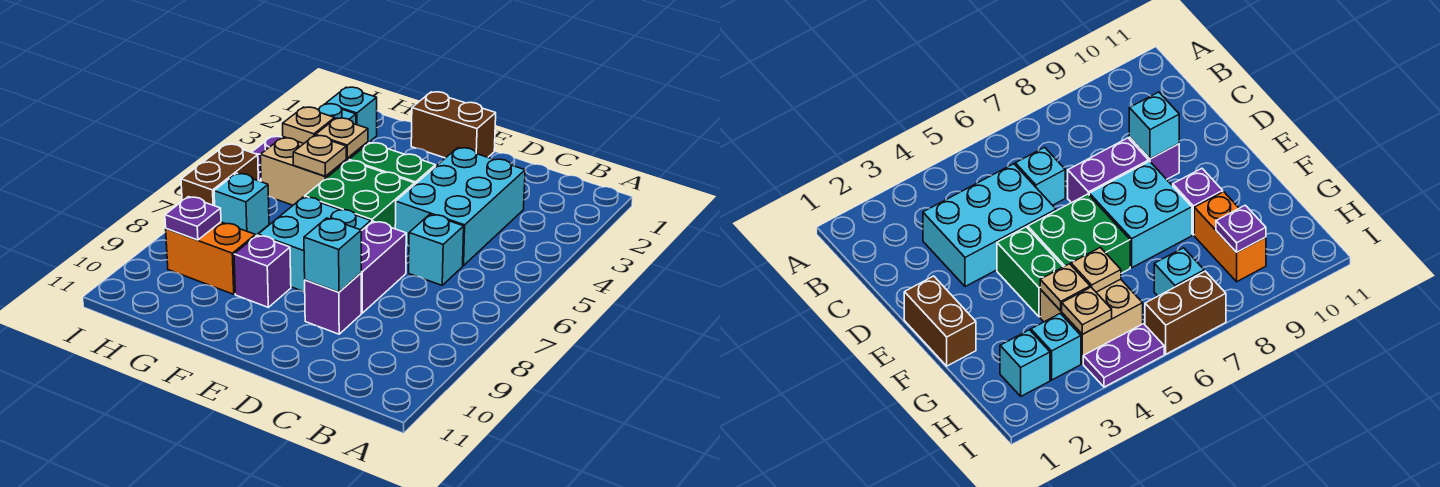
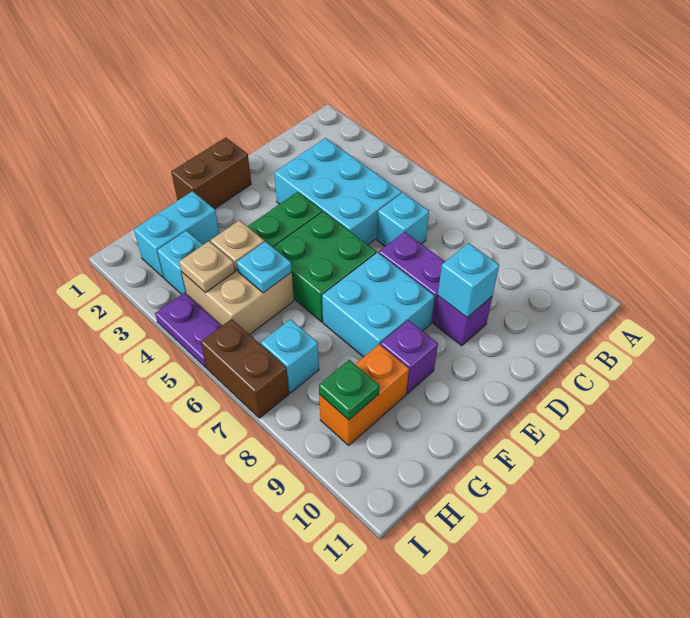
tan plate G5 level 2 -> cyan plate G5 level 2
cyan brick H2 level 1 -> cyan brick G2:H2 level 1
purple plate H9 level 2 -> green plate H9 level 2

